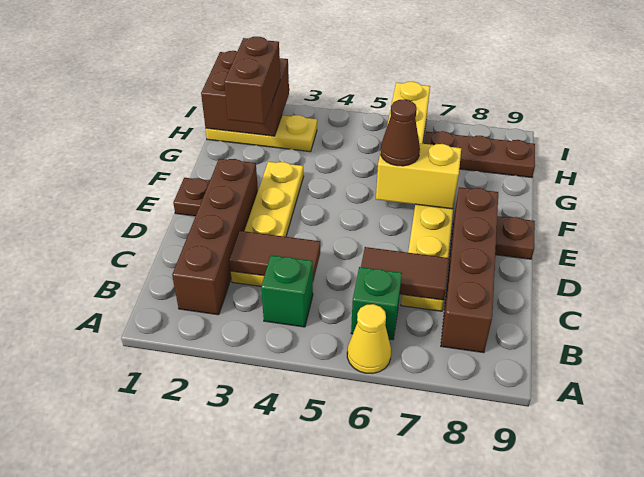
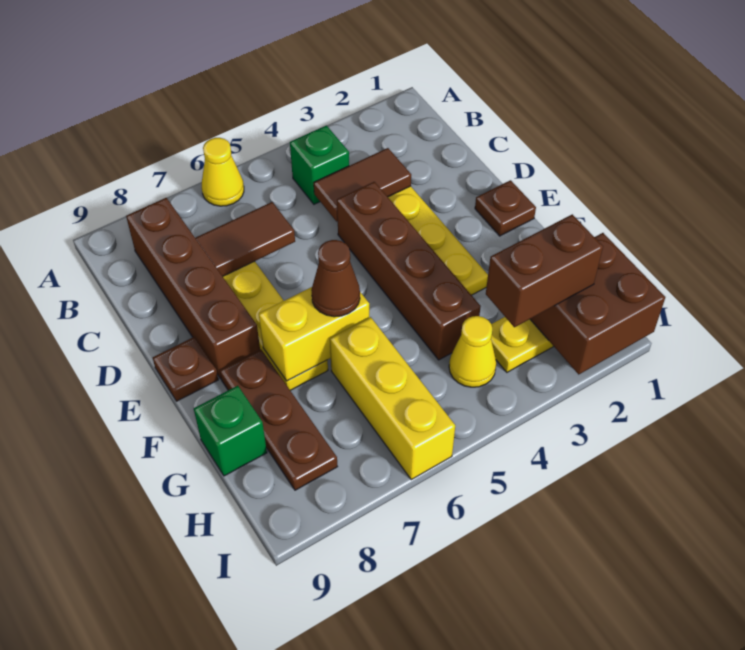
brown brick B2:E2 level 1 -> brown brick D4:G4 level 1
green brick B6 level 1 -> green brick G9 level 1
brown brick G2:H2 level 3 -> brown brick H2:H3 level 3
none -> yellow cone H4 level 1
brown plate H7:H9 level 1 -> brown plate F8:H8 level 1

